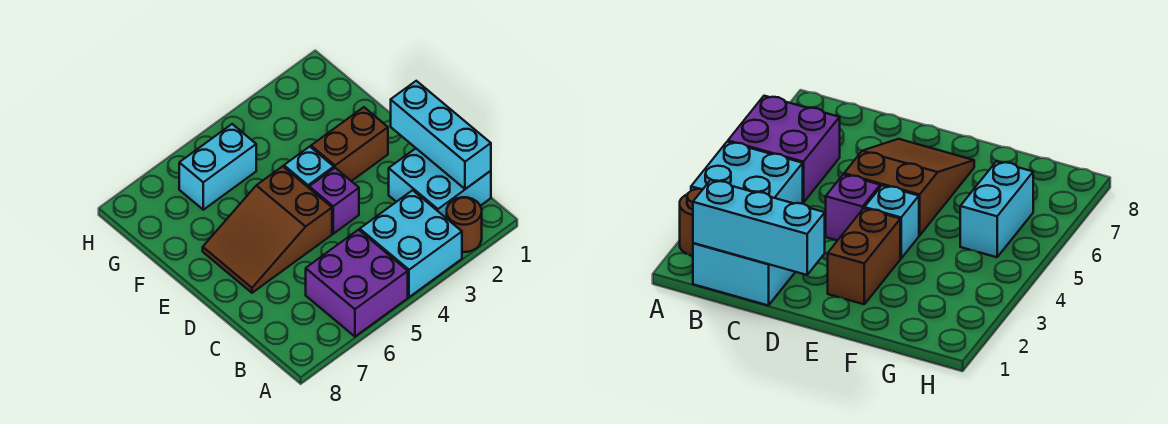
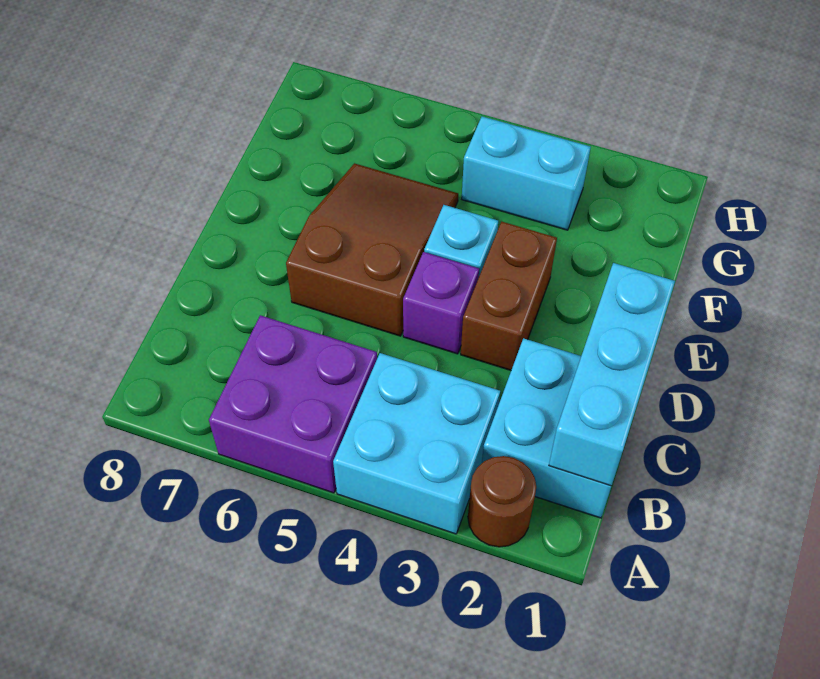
brown slope D5:E7 level 1 top 5 -> brown slope D5:F6 level 1 top D
brown brick E2:E3 level 1 -> brown brick D3:E3 level 1
cyan brick G5:G6 level 1 -> cyan brick G3:G4 level 1

